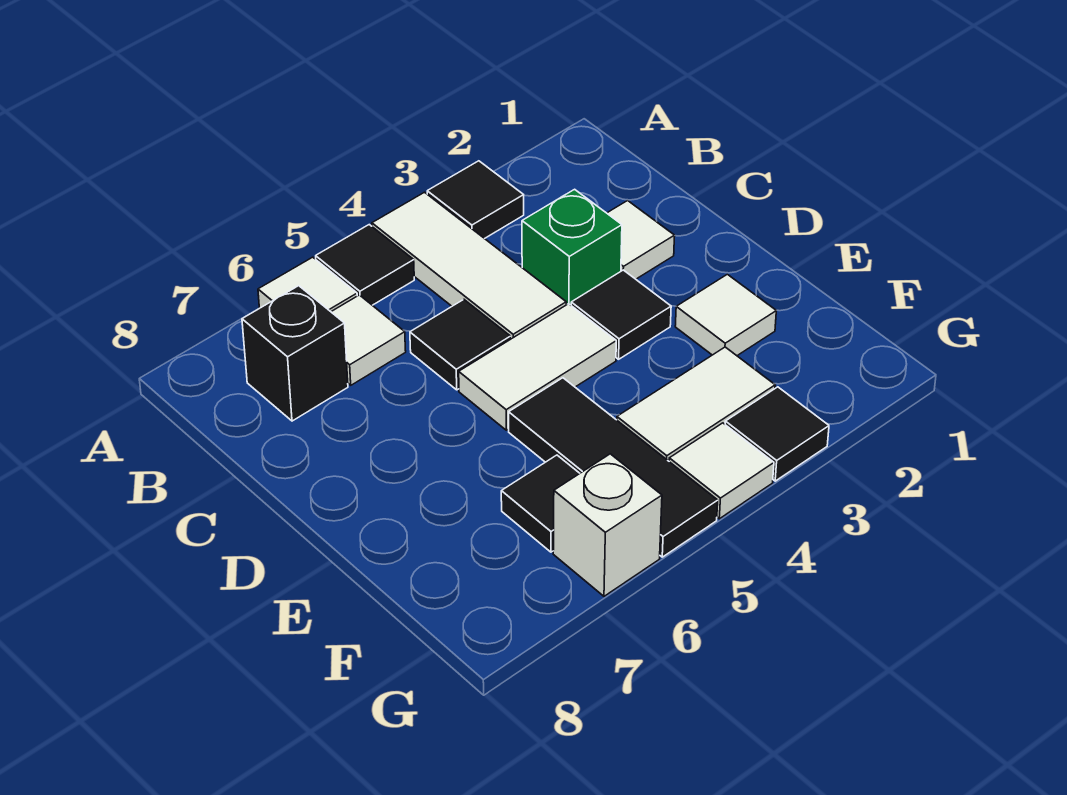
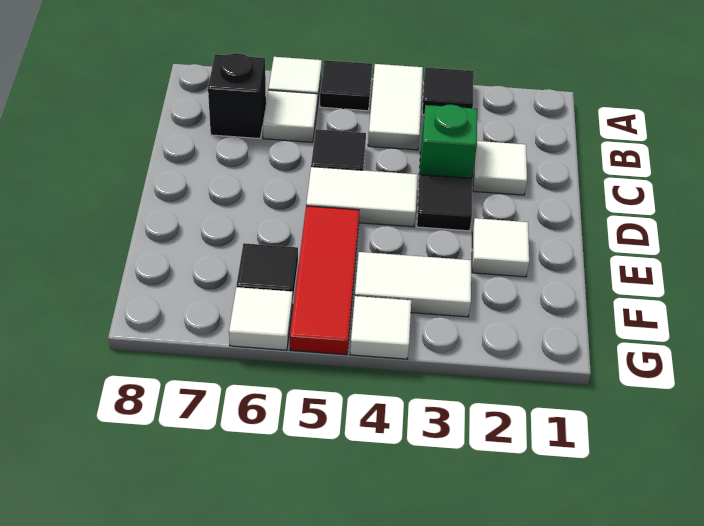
white tile A4:C4 level 1 -> white tile A4:B4 level 1
black tile E5:G5 level 1 -> red tile E5:G5 level 1
black tile G3 level 1 -> none
white brick G6 level 1 -> white tile G6 level 1

